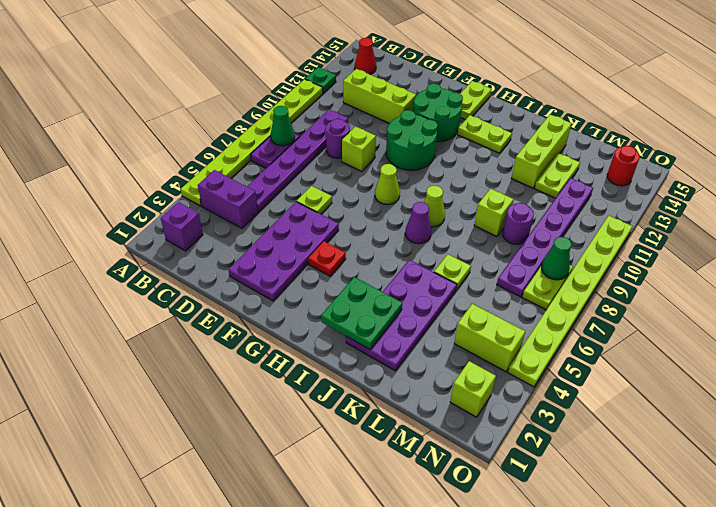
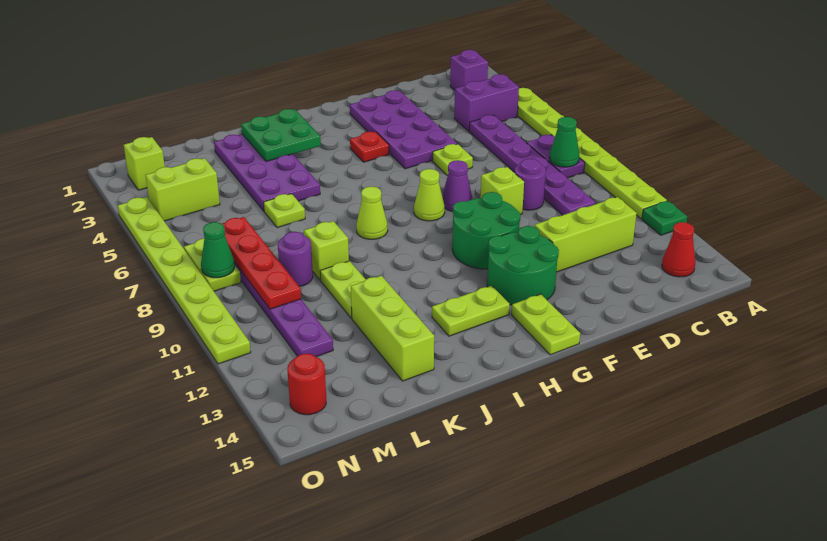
purple cone I7 level 1 -> purple cone F8 level 1
lime plate L12:L13 level 1 -> lime plate K10:K11 level 1
none -> red plate M7:M10 level 2

